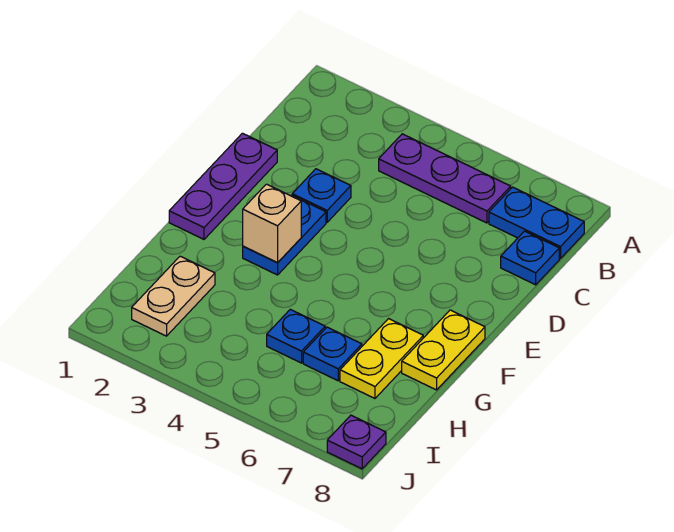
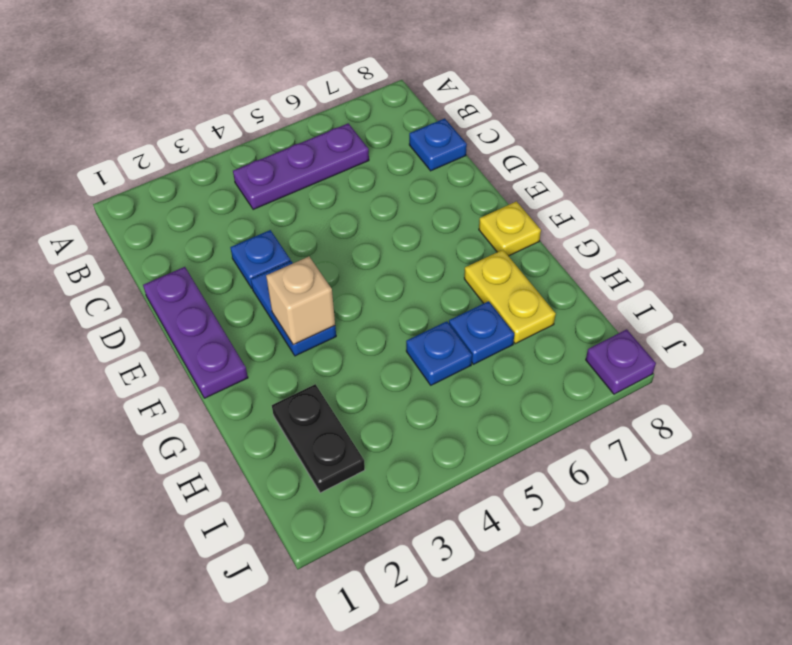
blue plate B7:B8 level 1 -> none
yellow plate F8:G8 level 1 -> yellow plate F8 level 1
tan plate H2:I2 level 1 -> black plate H2:I2 level 1

